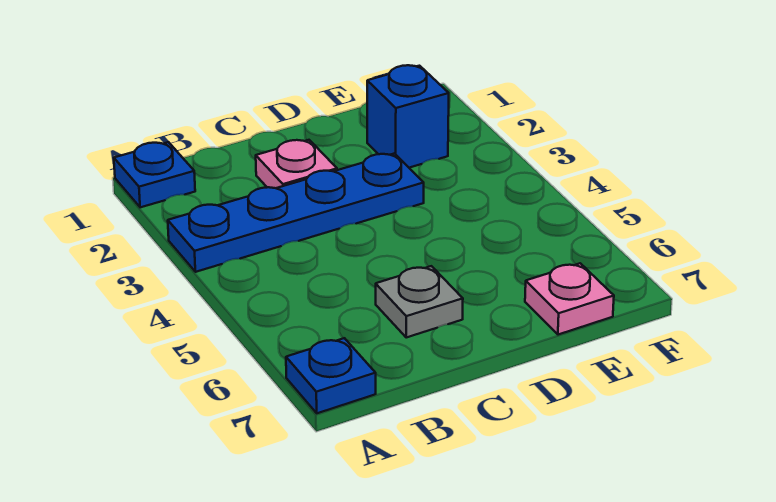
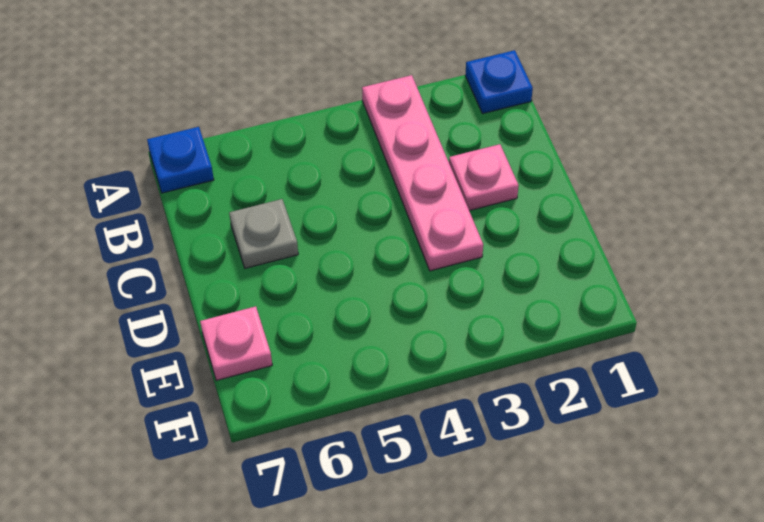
blue plate A3:D3 level 1 -> pink plate A3:D3 level 1
blue brick E2 level 1 -> none

